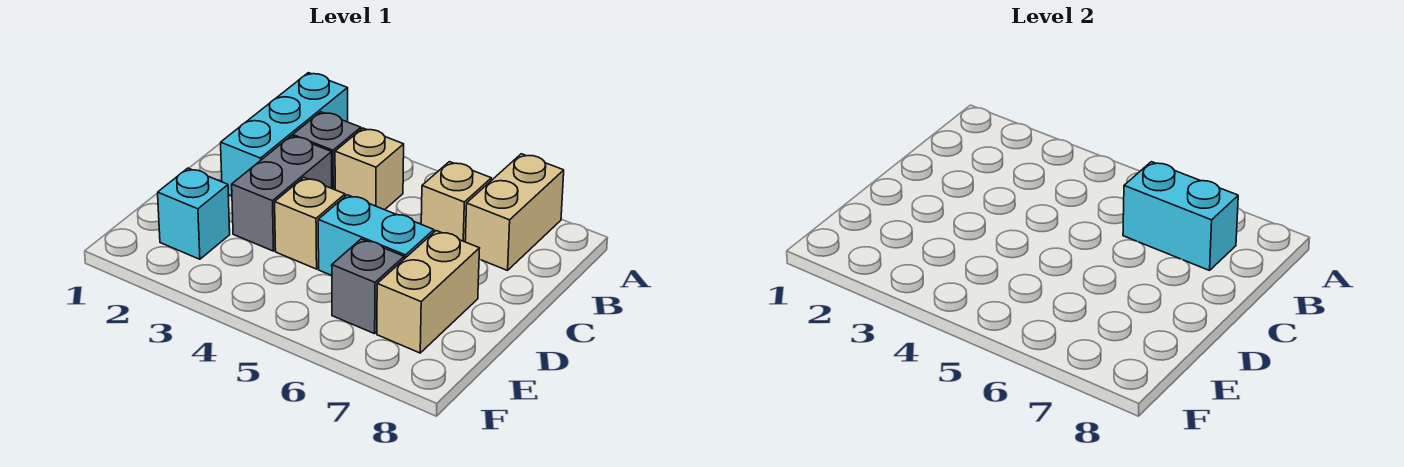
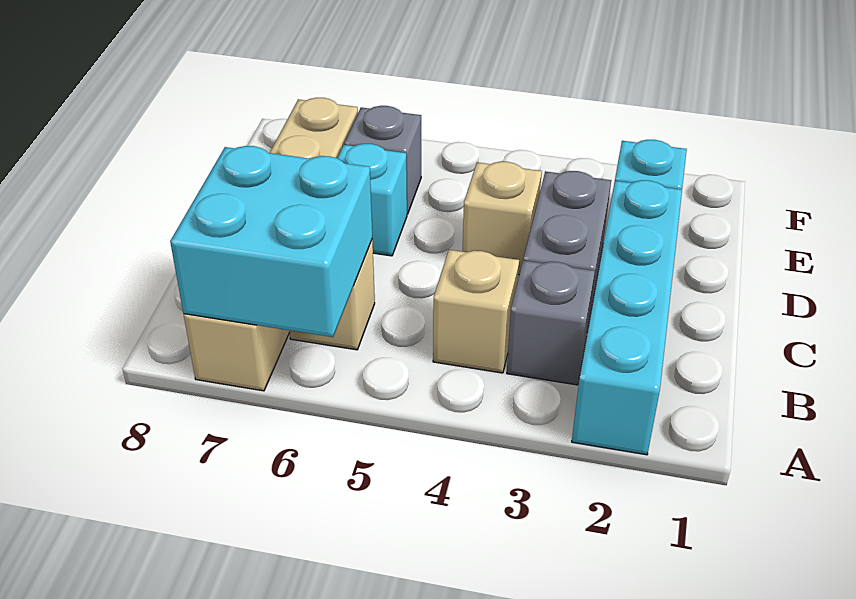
cyan brick A2:C2 level 1 -> cyan brick A2:D2 level 1
cyan brick B6:B7 level 2 -> cyan brick A6:B7 level 2
cyan brick D5:D6 level 1 -> cyan brick D6 level 1

